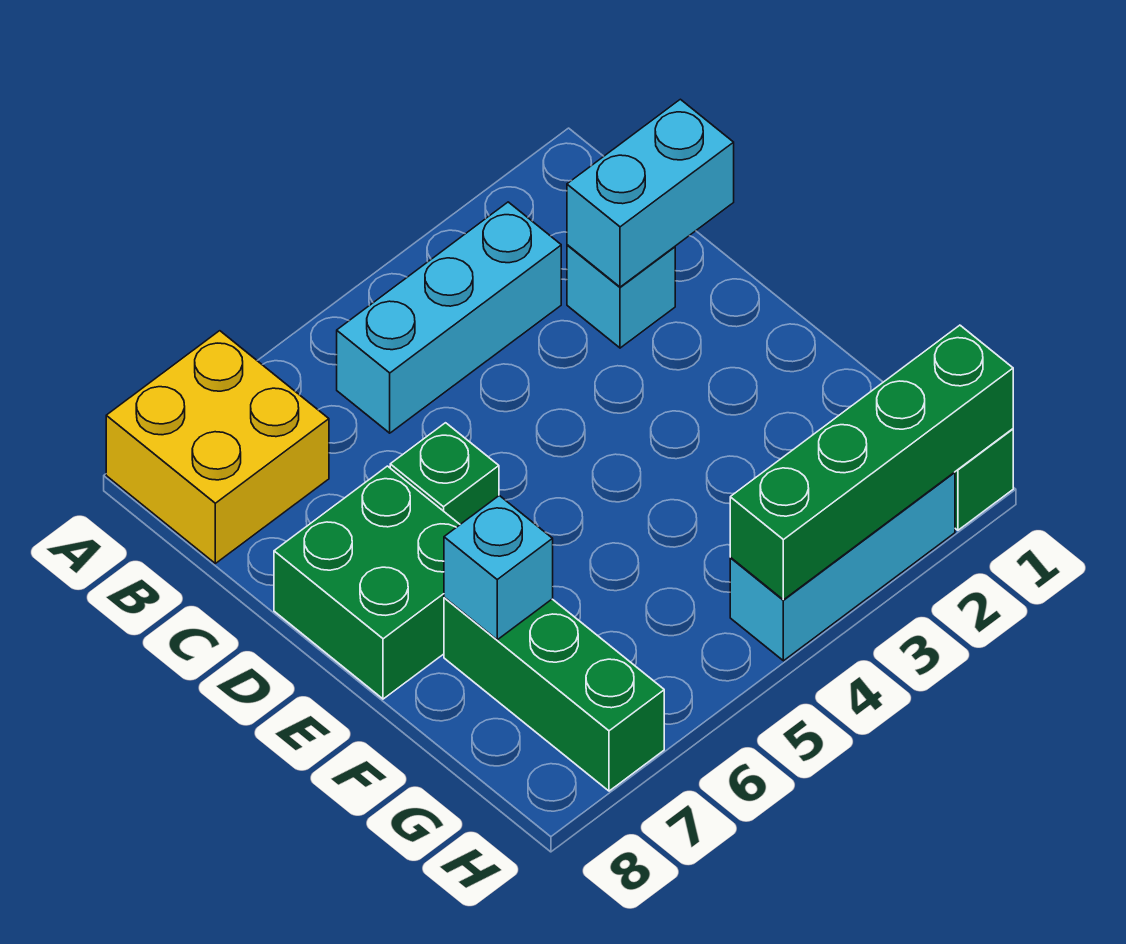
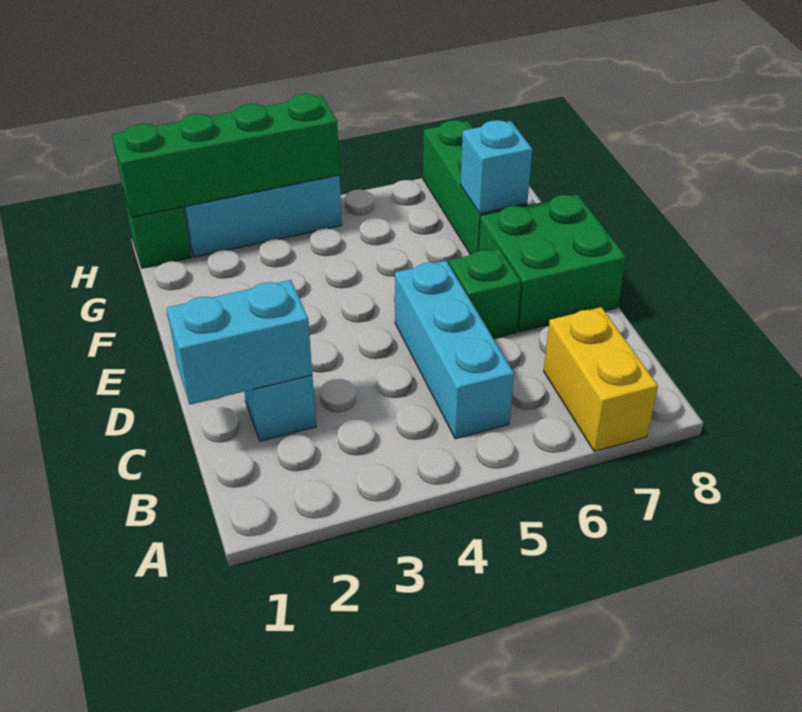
yellow brick A7:B8 level 1 -> yellow brick A7:B7 level 1
cyan brick B3:B5 level 1 -> cyan brick B5:D5 level 1

